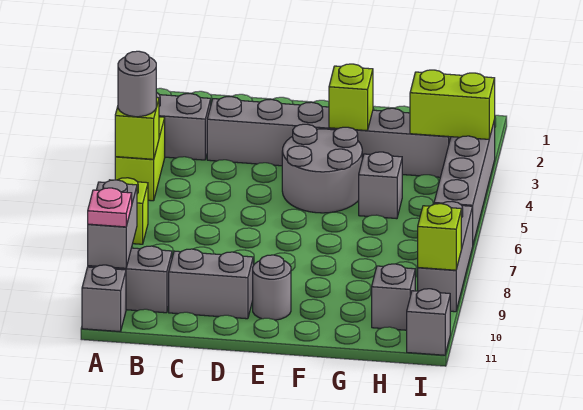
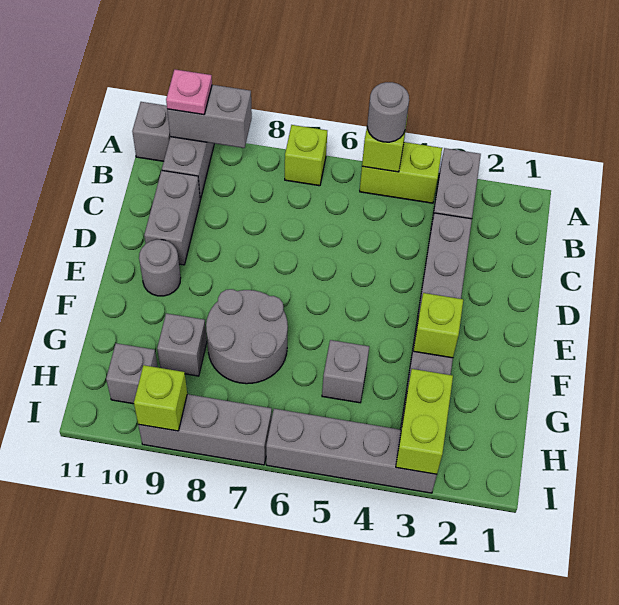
grey round brick E4:F5 level 1 -> grey round brick F7:G8 level 1
grey brick I11 level 1 -> grey brick G9 level 1

